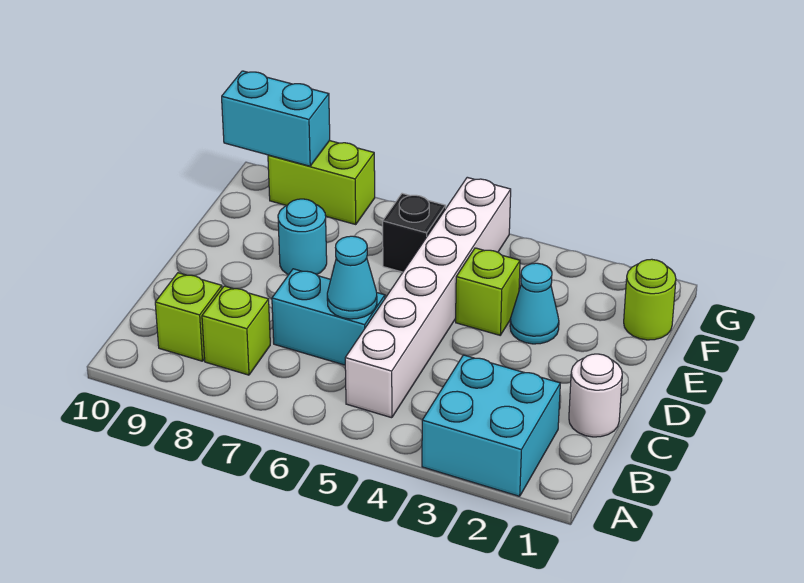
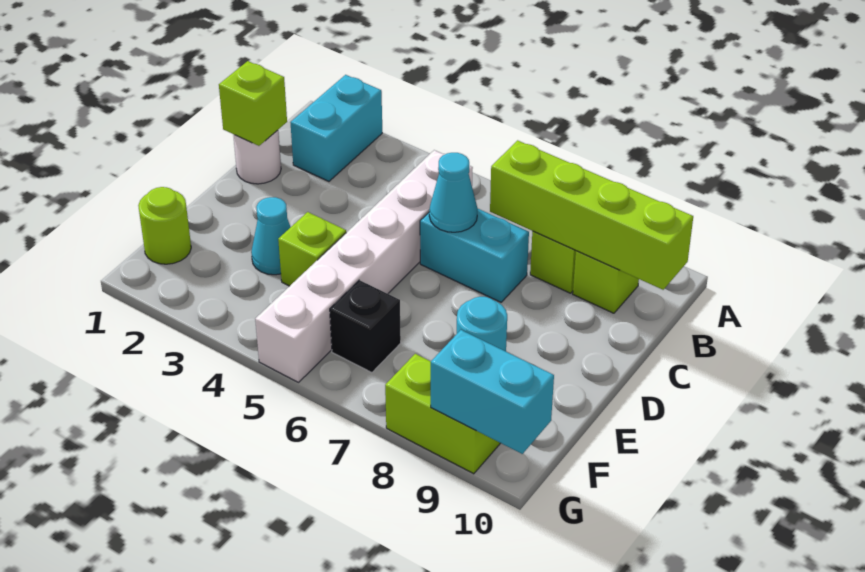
cyan brick A2:B3 level 1 -> cyan brick A2:B2 level 1
none -> lime brick B7:B10 level 2
none -> lime brick C1 level 2

